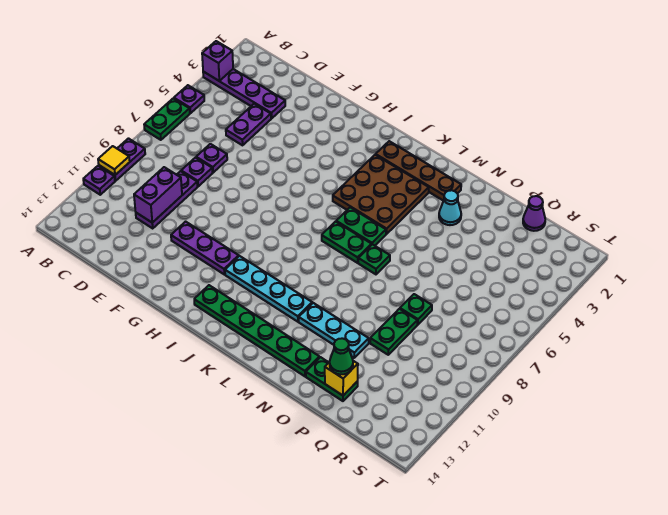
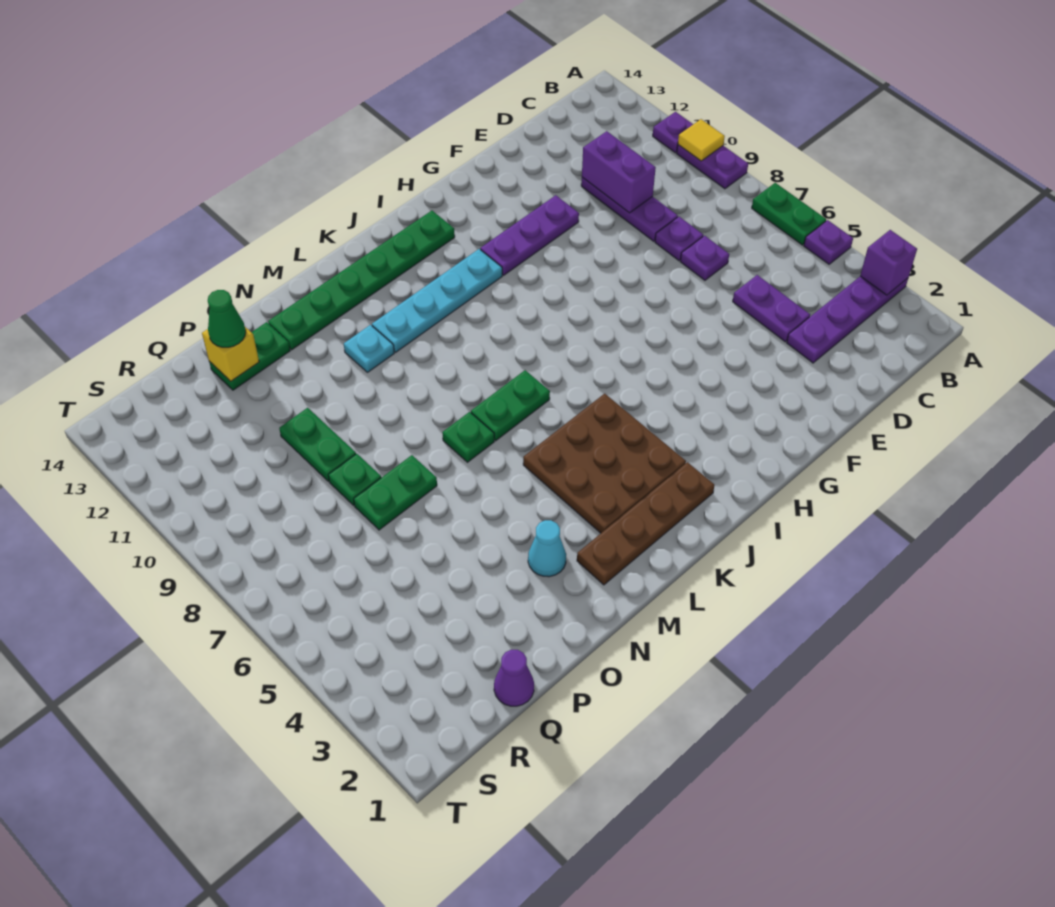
green plate K6:L6 level 1 -> green plate O7:P7 level 1
cyan plate M11:O11 level 1 -> cyan plate M11 level 1

